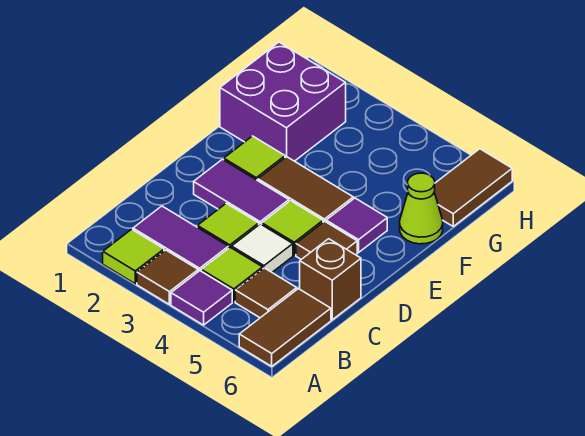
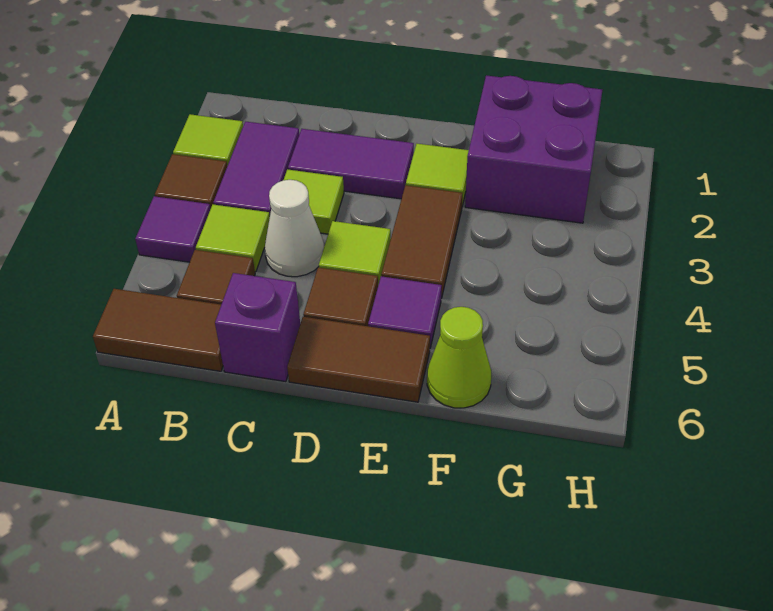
white tile C4 level 1 -> white cone C4 level 1
brown brick C6 level 1 -> purple brick C6 level 1
purple tile D2:D3 level 1 -> purple tile C2:D2 level 1
brown tile G6:H6 level 1 -> brown tile D6:E6 level 1

